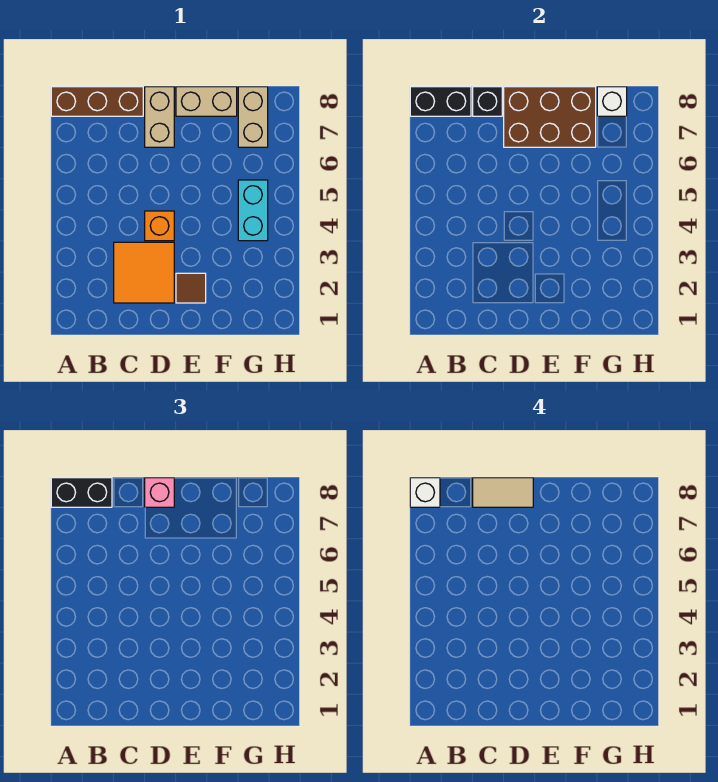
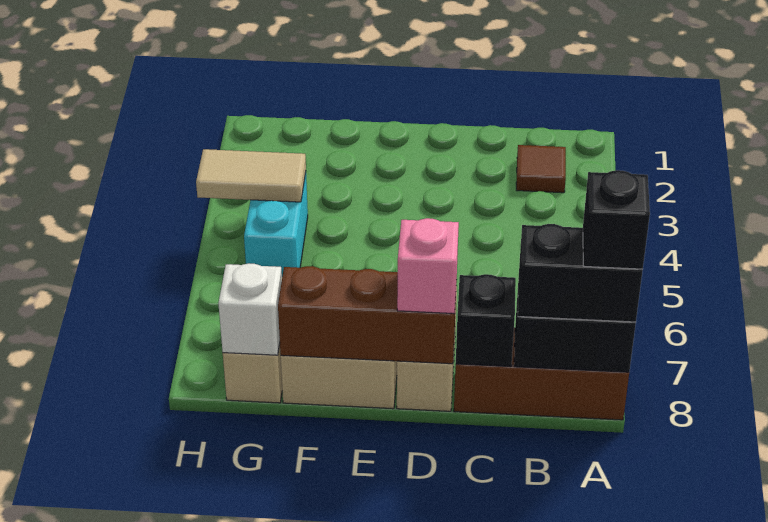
white brick A8 level 4 -> black brick A8 level 4
orange tile C2:D3 level 1 -> none
tan tile C8:D8 level 4 -> tan tile G4:H4 level 2
orange brick D4 level 1 -> none
brown brick D7:F8 level 2 -> brown brick D8:F8 level 2
brown tile E2 level 1 -> brown tile B2 level 1

